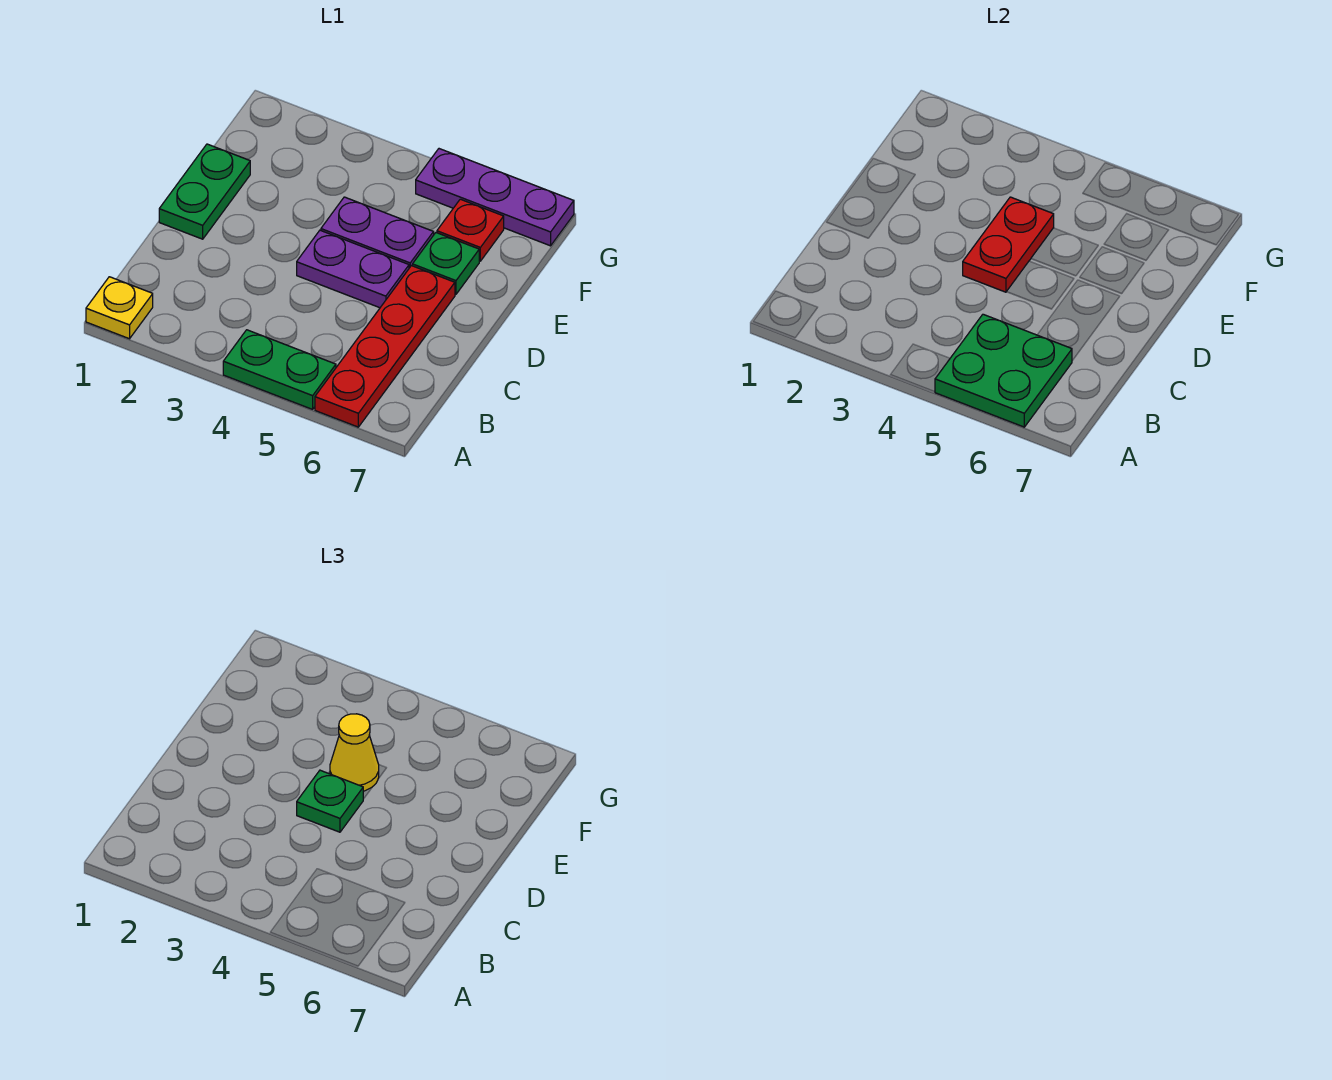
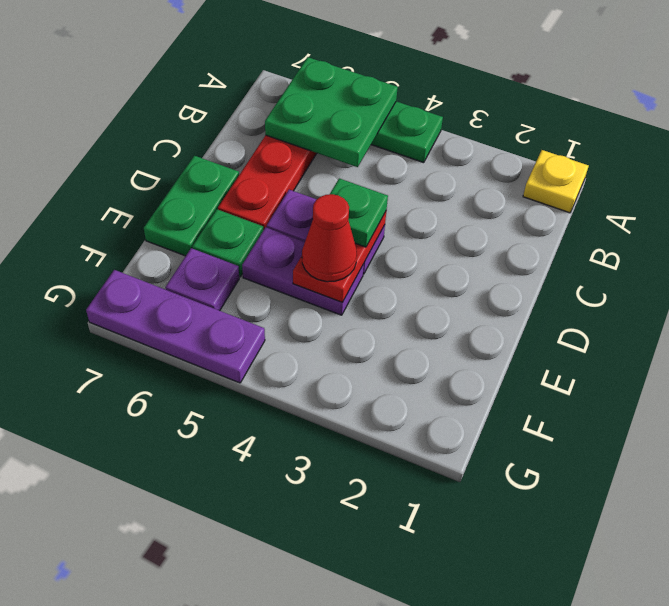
green plate D1:E1 level 1 -> green plate D7:E7 level 1
yellow cone E4 level 3 -> red cone E4 level 3
red plate F6 level 1 -> purple plate F6 level 1

